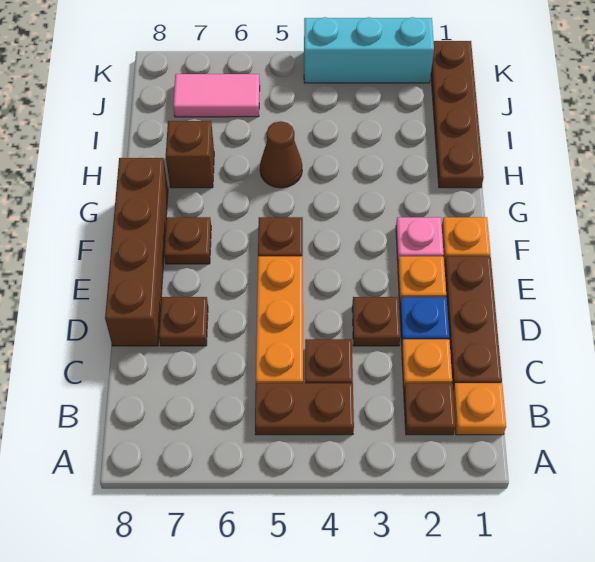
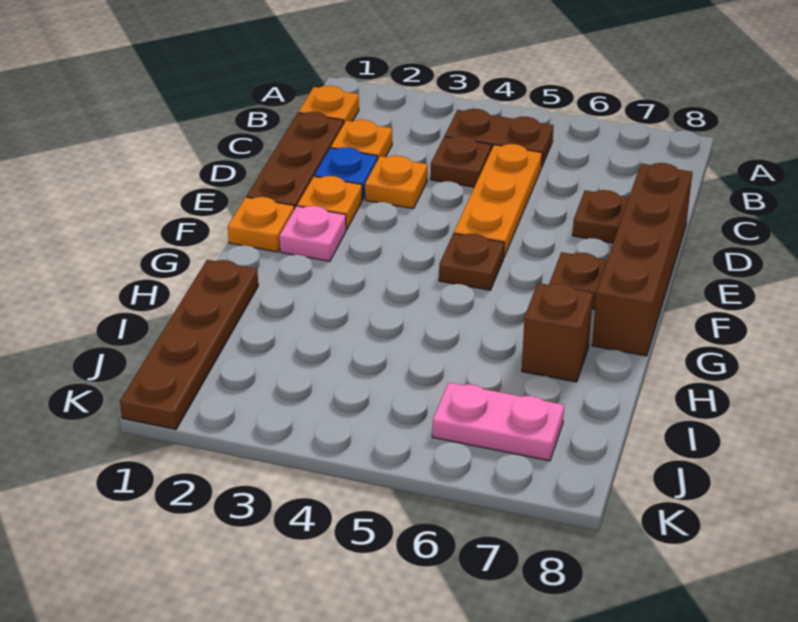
brown plate B2 level 1 -> none
brown plate D3 level 1 -> orange plate D3 level 1
brown cone H5 level 1 -> none
pink tile J6:J7 level 1 -> pink plate J6:J7 level 1
cyan brick K2:K4 level 1 -> none

